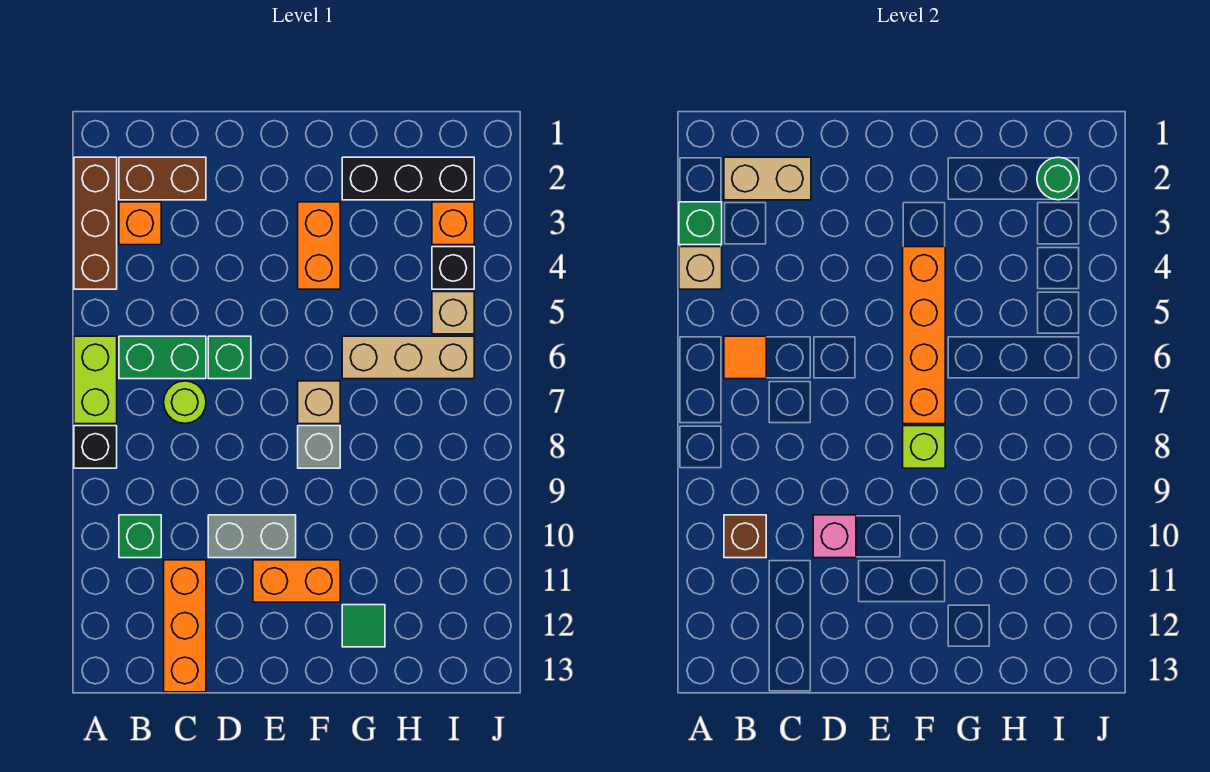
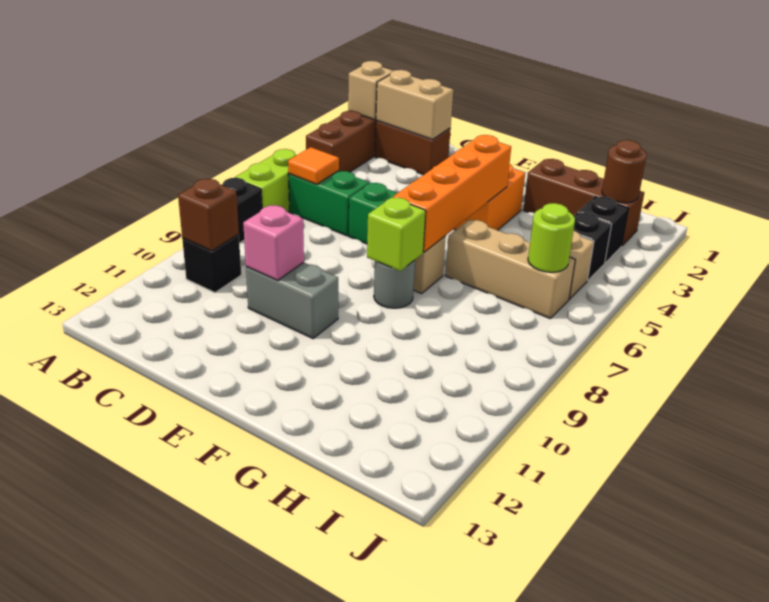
green brick A3 level 2 -> none
tan brick A4 level 2 -> tan brick A2 level 2
orange brick B3 level 1 -> none
green brick B10 level 1 -> black brick B10 level 1
lime round brick C7 level 1 -> lime round brick I6 level 2
orange brick C11:C13 level 1 -> none
orange brick E11:F11 level 1 -> none
grey brick F8 level 1 -> grey round brick F8 level 1
black brick G2:I2 level 1 -> brown brick G2:I2 level 1
green tile G12 level 1 -> none
green round brick I2 level 2 -> brown round brick I2 level 2
orange brick I3 level 1 -> black brick I3 level 1

